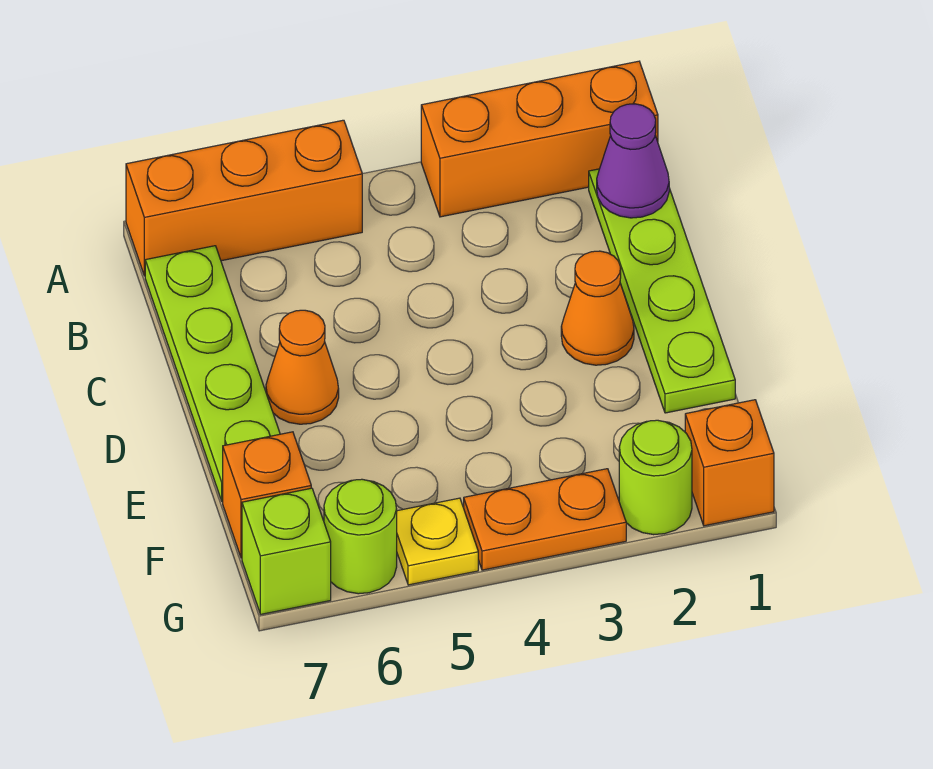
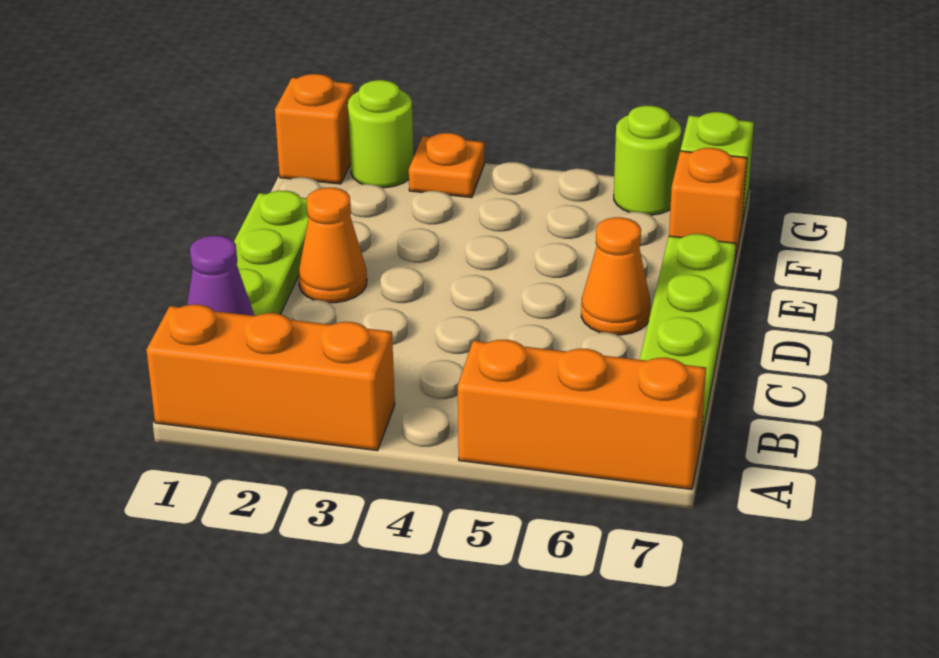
orange plate G3:G4 level 1 -> orange plate G3 level 1
yellow plate G5 level 1 -> none

